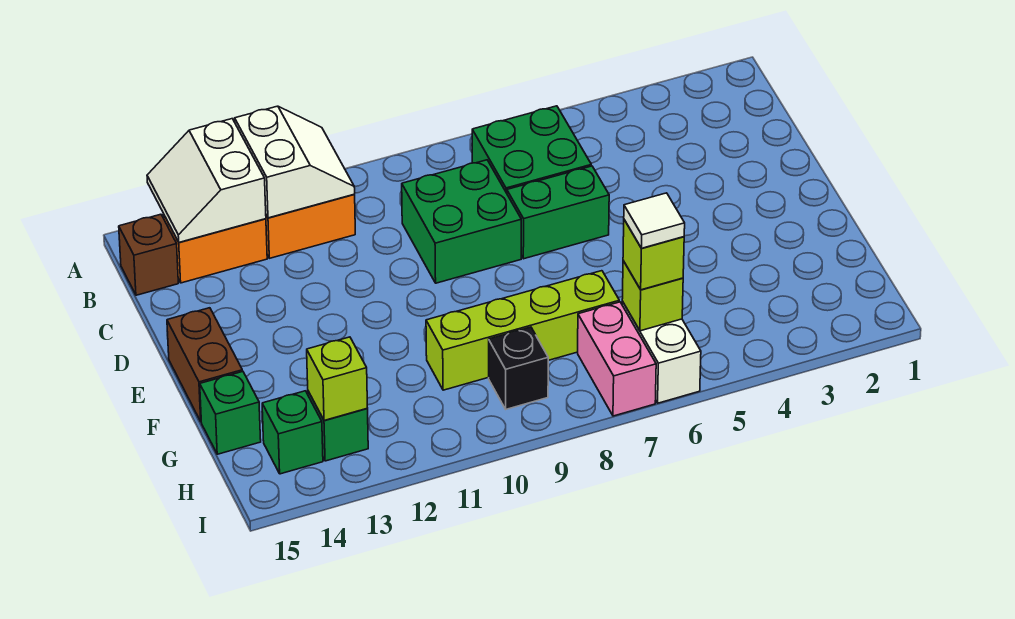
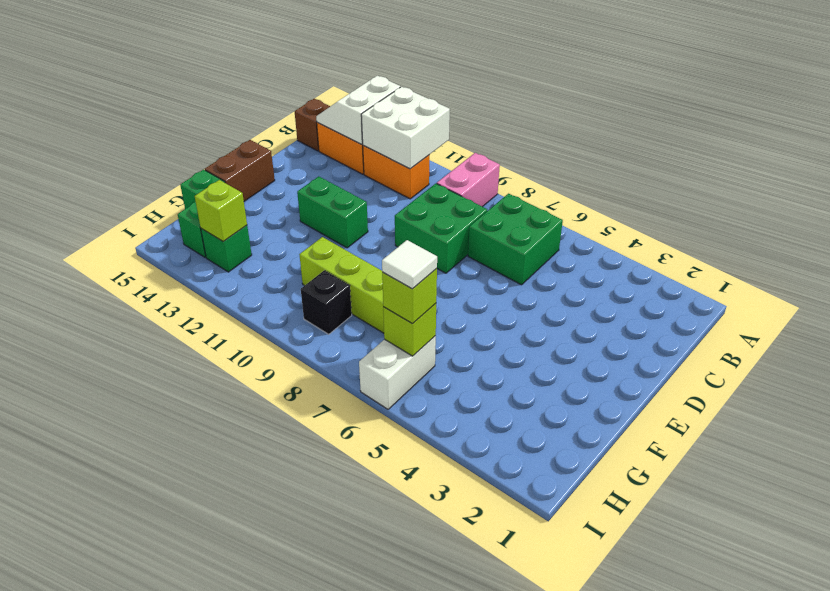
white slope A11:B12 level 2 top 12 -> white brick A11:B12 level 2
green brick D6:D7 level 1 -> green brick E11:E12 level 1
pink brick H7:I7 level 1 -> pink brick A9:B9 level 1

